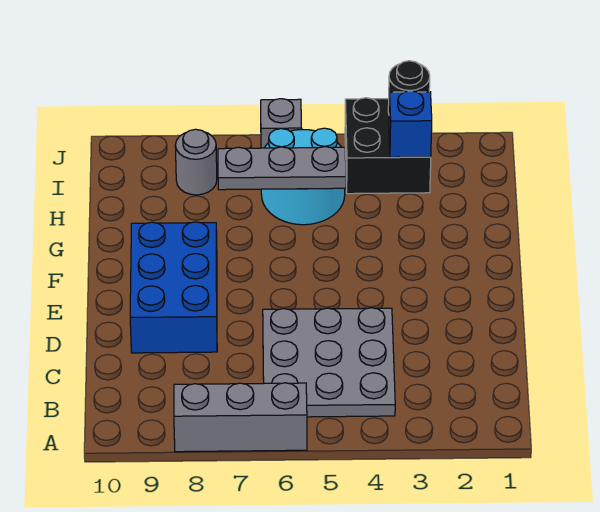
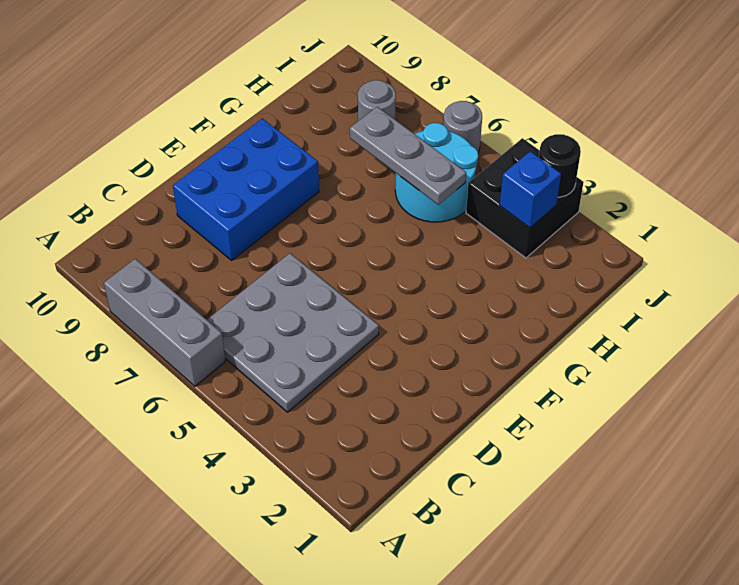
grey brick J6 level 1 -> grey round brick J6 level 1

